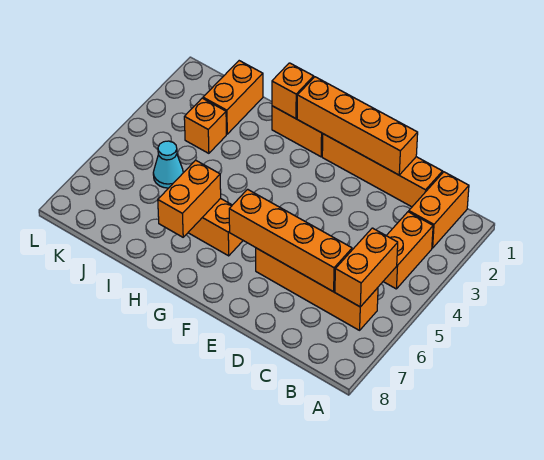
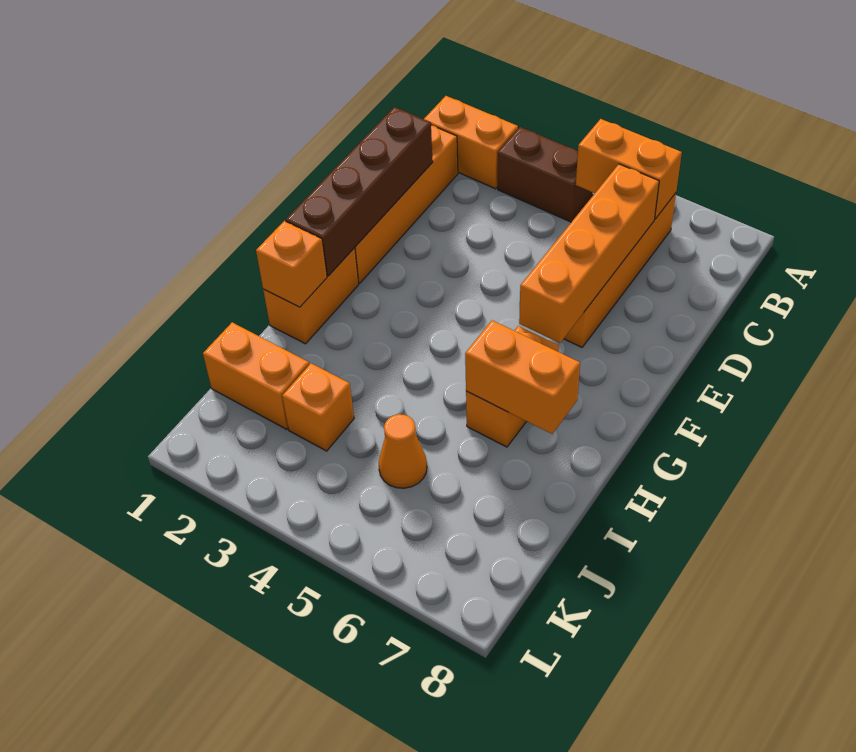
orange brick B3:B4 level 1 -> brown brick B3:B4 level 1
orange brick D1:G1 level 2 -> brown brick D1:G1 level 2
cyan cone J5 level 1 -> orange cone J5 level 1

